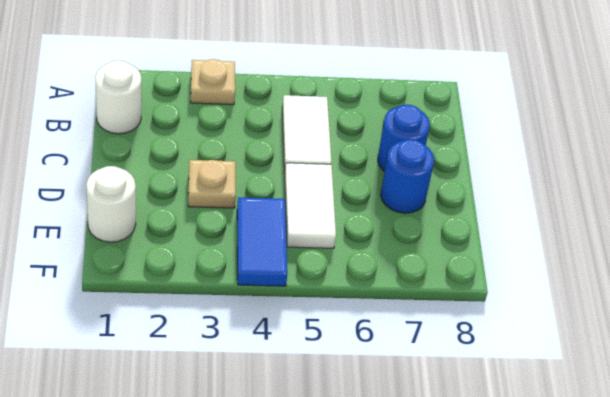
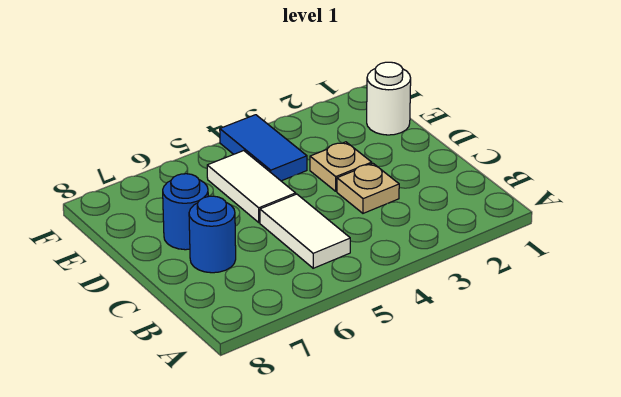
tan plate A3 level 1 -> tan plate C3 level 1
white round brick B1 level 1 -> none

